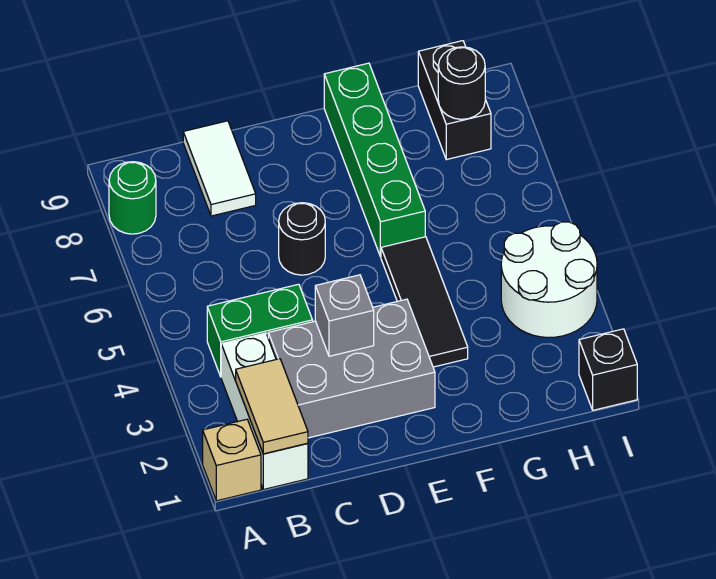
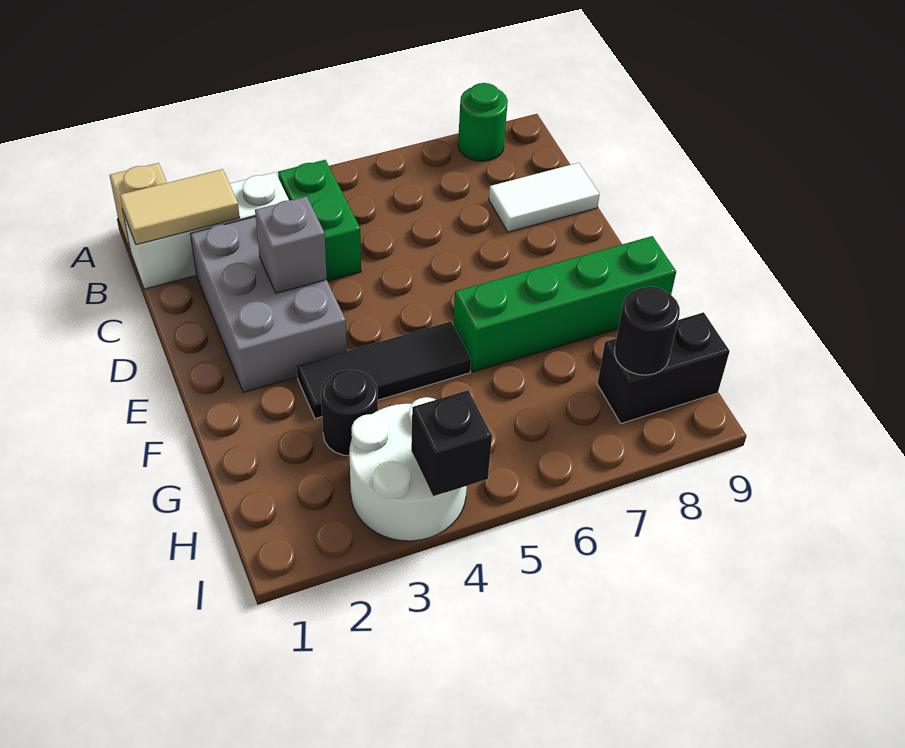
black round brick D6 level 1 -> black round brick G3 level 1
black brick I1 level 1 -> black brick I4 level 2

